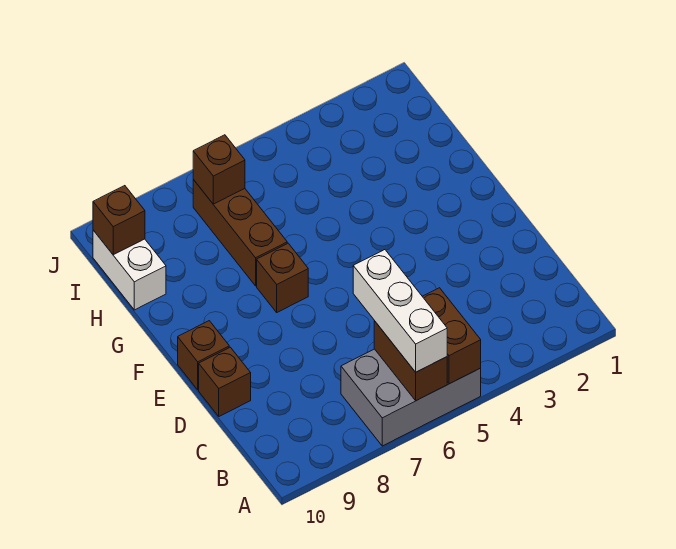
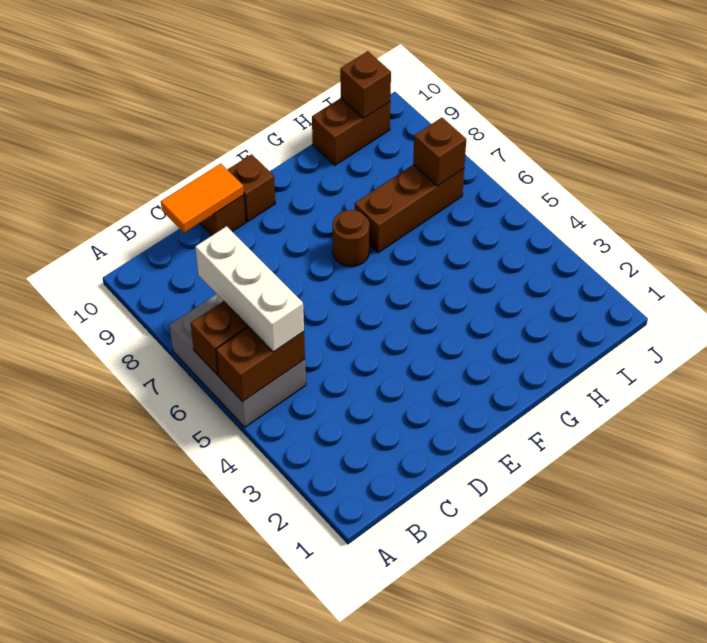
white brick A6:C6 level 3 -> white brick B5:B7 level 3
none -> orange tile C10:D10 level 2
brown brick F7 level 1 -> brown round brick F7 level 1
white brick H10:I10 level 1 -> brown brick H10:I10 level 1

